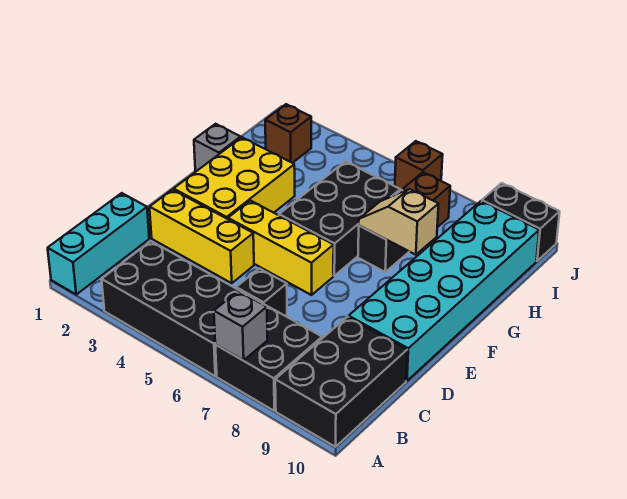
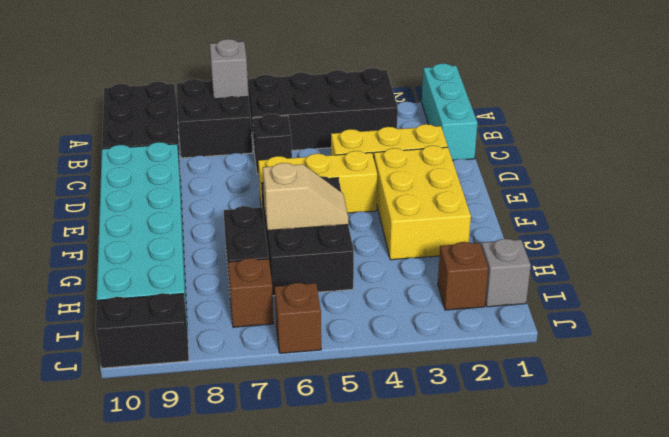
grey brick G1 level 1 -> grey brick I1 level 1
tan slope G7:G8 level 2 top 8 -> tan slope G5:G6 level 2 top 6

